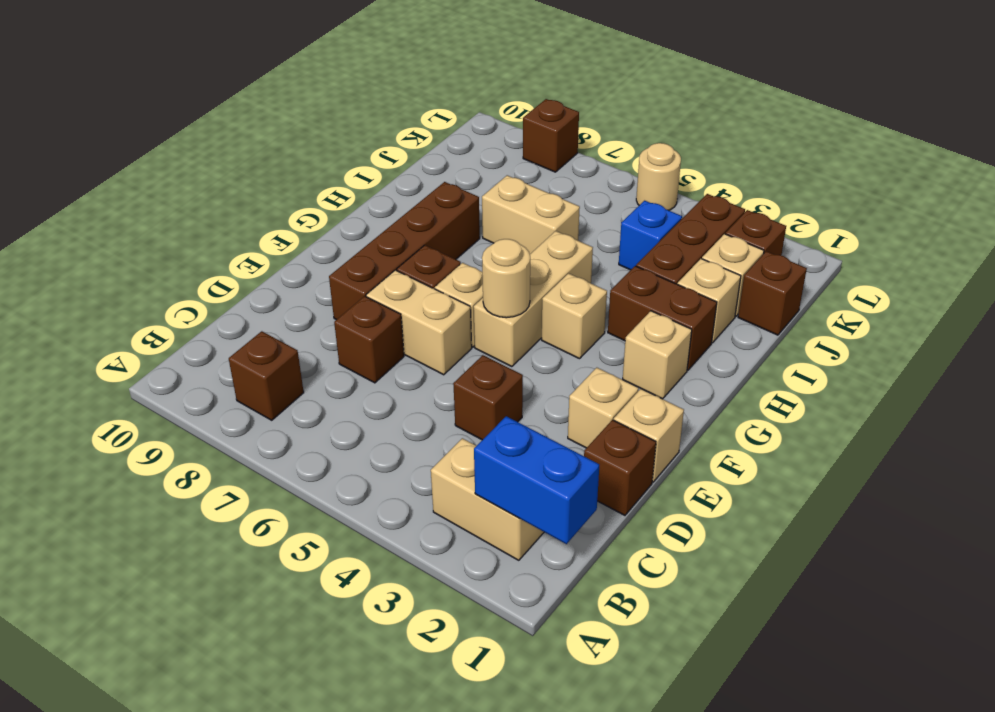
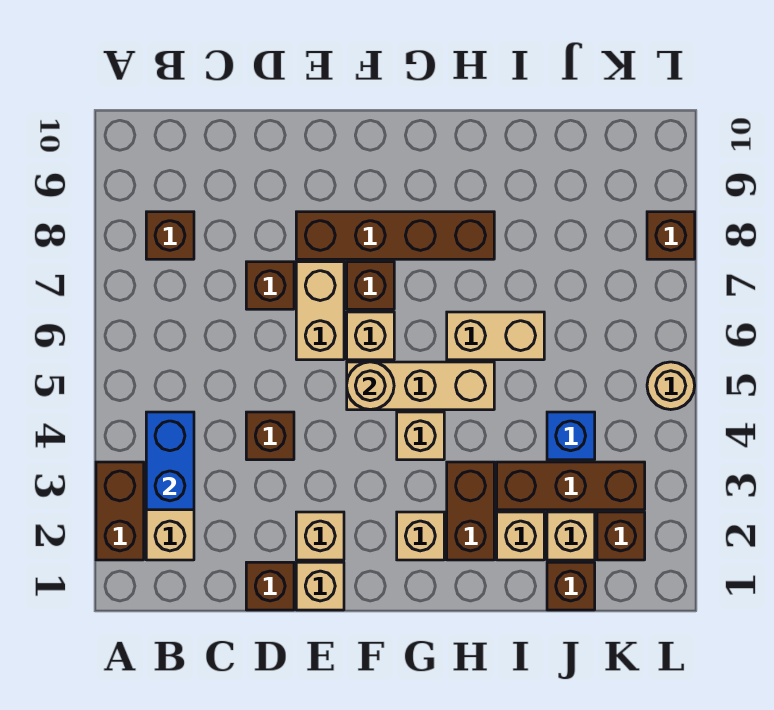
none -> brown brick A2:A3 level 1
blue brick B1:B2 level 2 -> blue brick B3:B4 level 2
tan brick I6:I7 level 1 -> tan brick H6:I6 level 1

